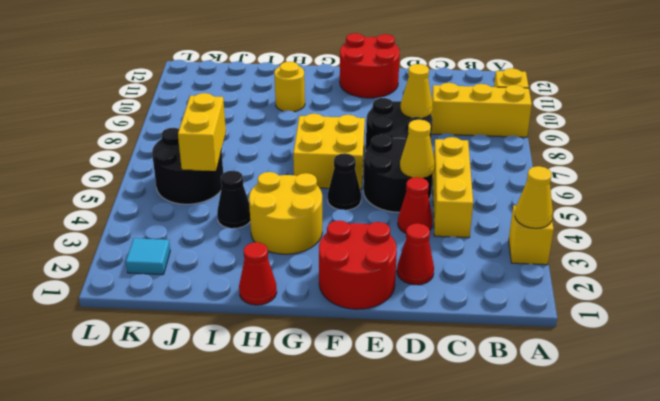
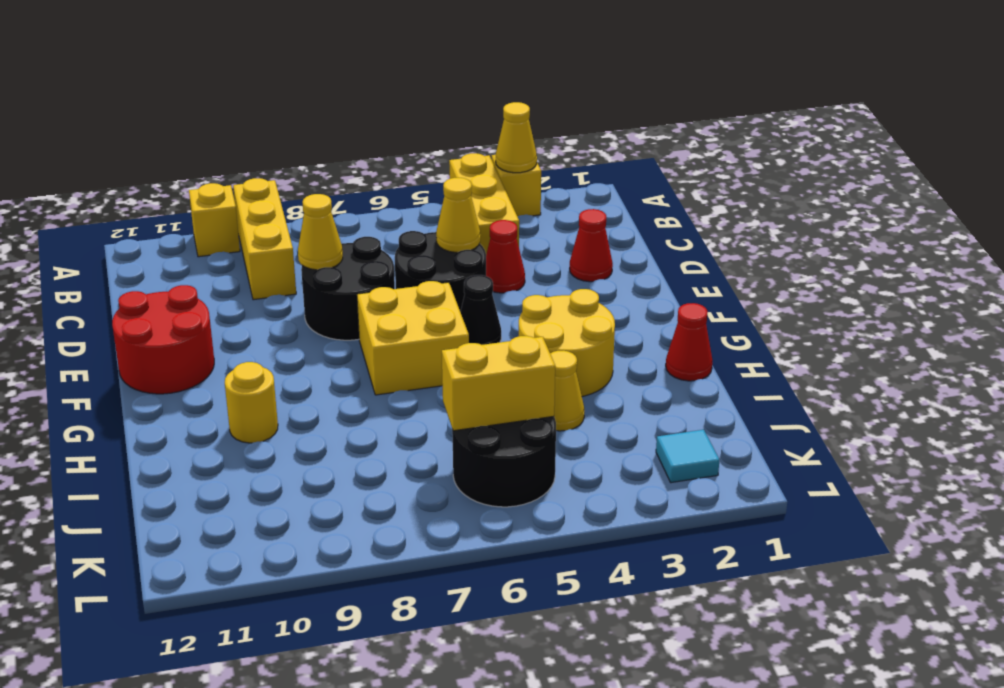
yellow brick C4:C6 level 1 -> yellow brick A4:C4 level 1
red round brick E1:F2 level 1 -> none
black cone I4 level 1 -> yellow cone I4 level 1

